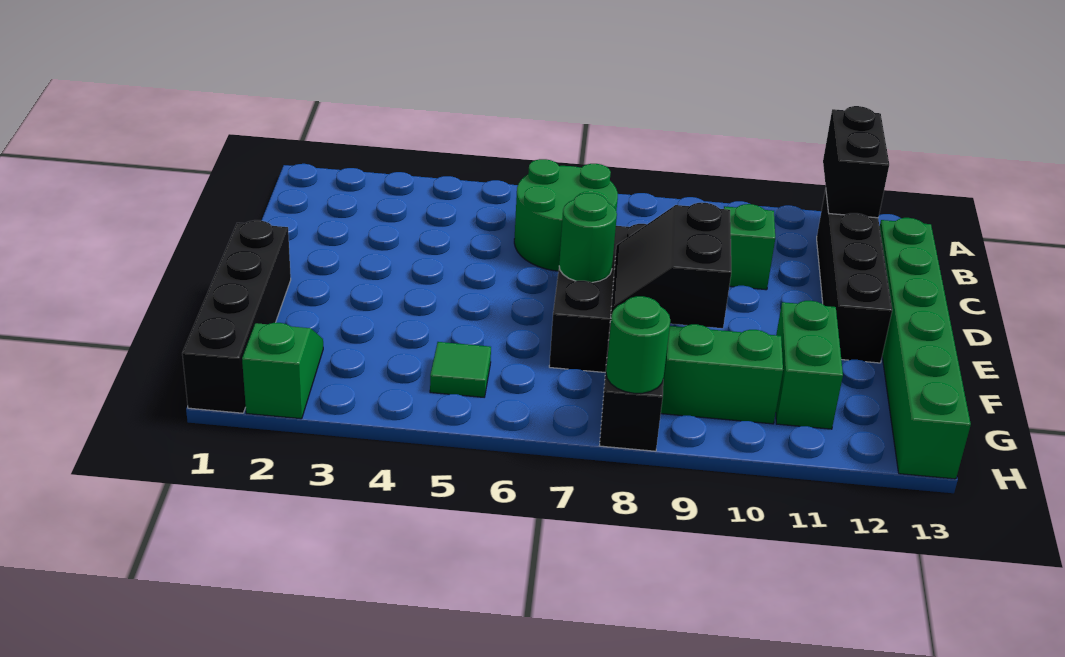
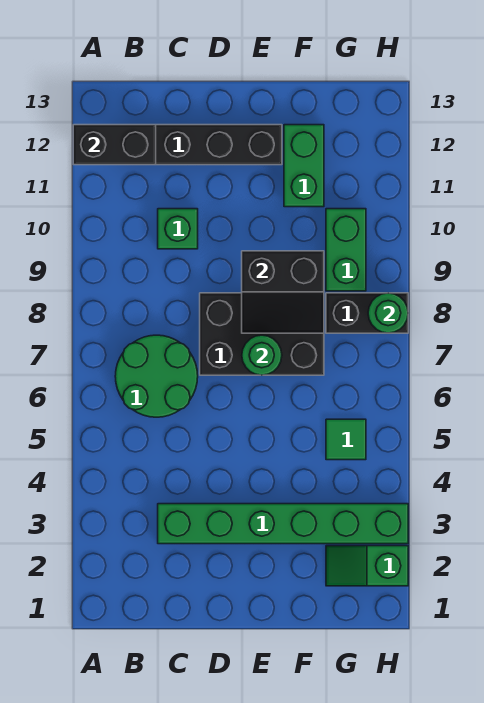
green brick C13:H13 level 1 -> green brick C3:H3 level 1
black brick E1:H1 level 1 -> none
green brick F11:G11 level 1 -> green brick F11:F12 level 1

